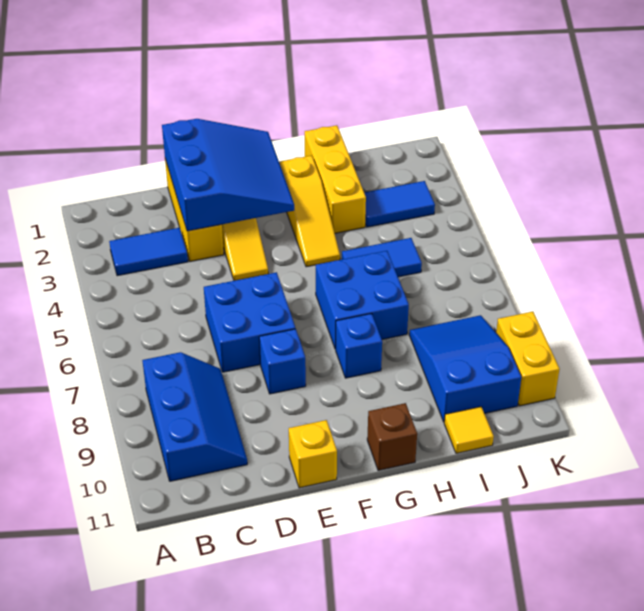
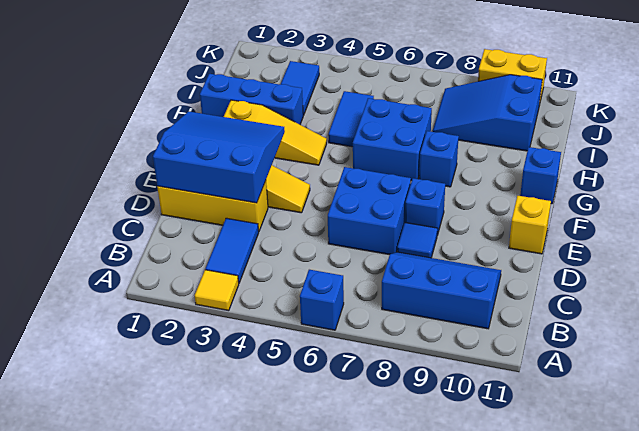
none -> blue brick A6 level 1
none -> blue tile D8 level 1
brown brick G11 level 1 -> blue brick G11 level 1
yellow brick H1:H3 level 1 -> blue brick H1:H3 level 1
yellow tile I11 level 1 -> yellow tile A3 level 1

